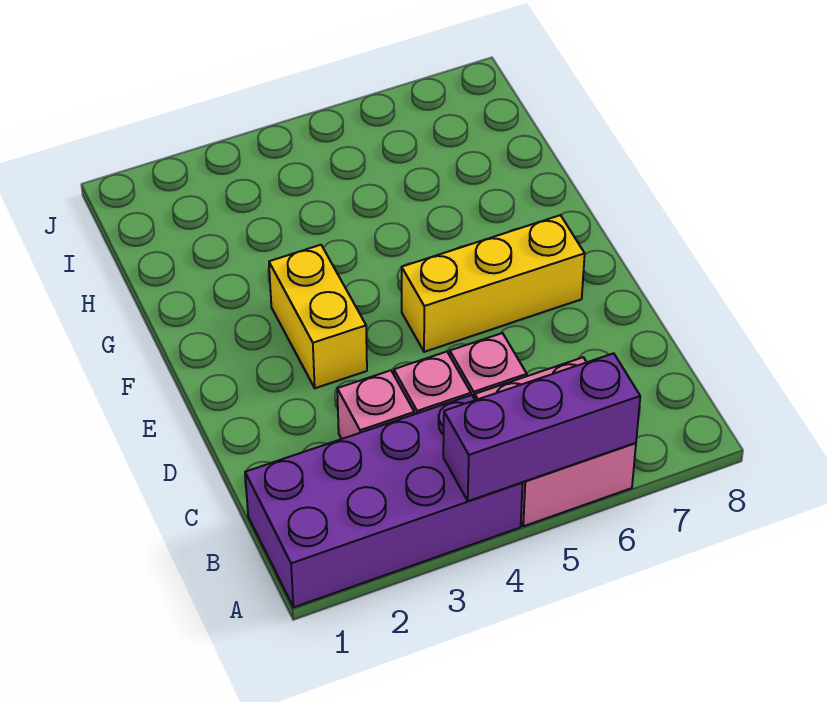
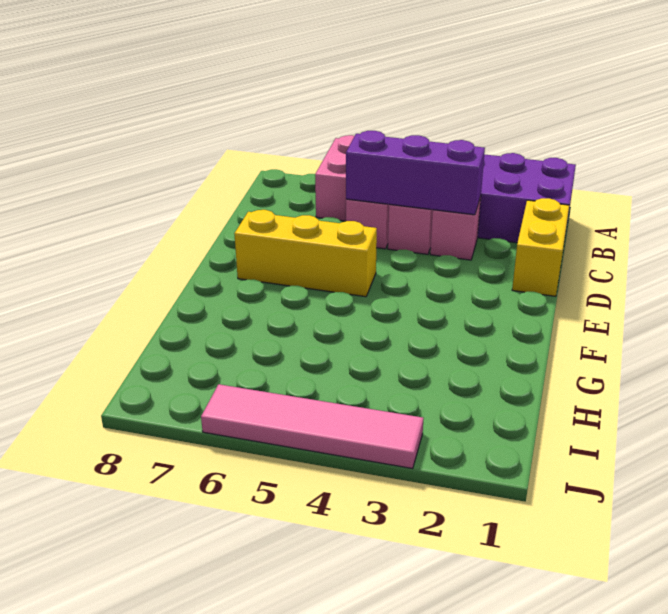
purple brick A4:A6 level 2 -> purple brick C3:C5 level 2
yellow brick E3:F3 level 1 -> yellow brick C1:D1 level 1
none -> pink tile J3:J6 level 1

